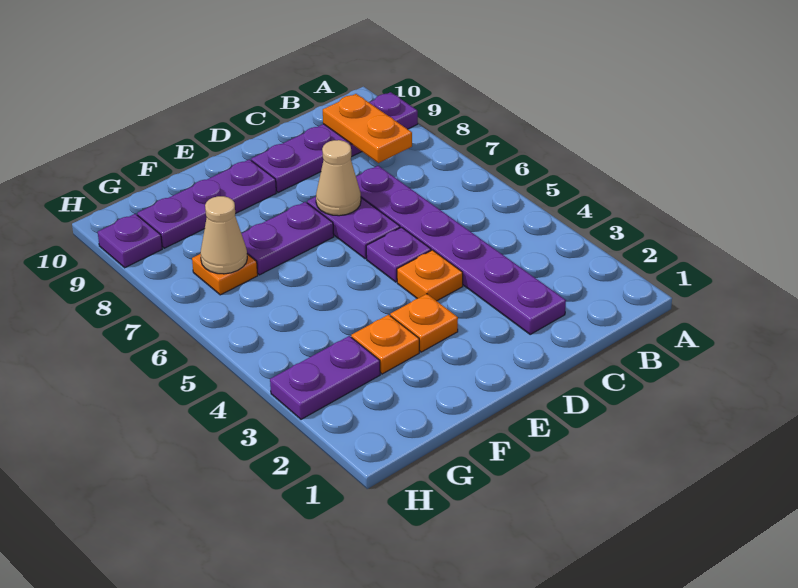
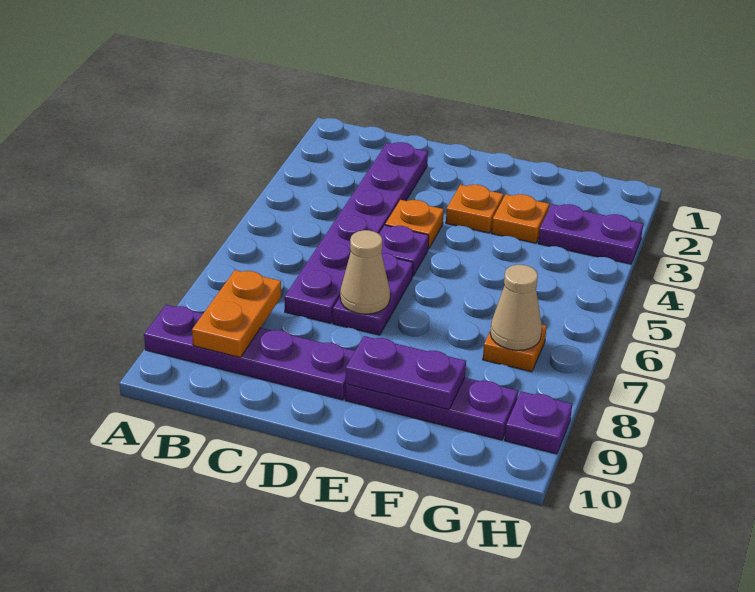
purple plate E7:F7 level 1 -> purple plate E9:F9 level 2

